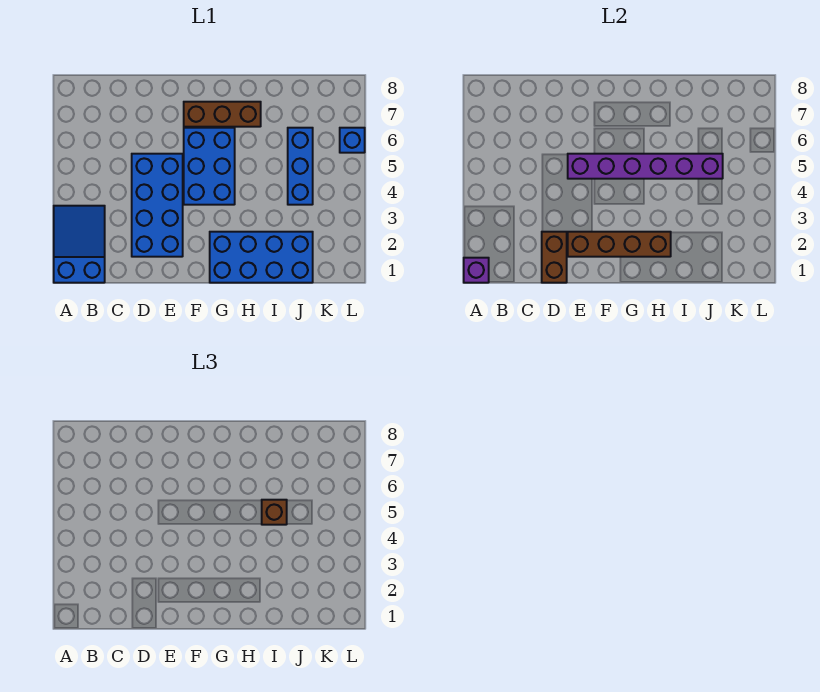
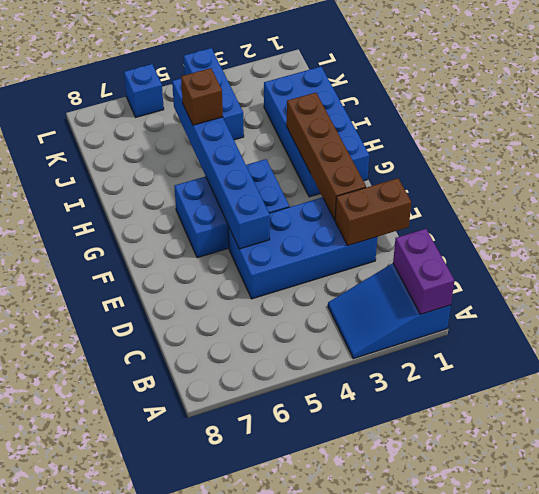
purple brick A1 level 2 -> purple brick A1:B1 level 2
purple brick E5:J5 level 2 -> blue brick E5:J5 level 2
brown brick F7:H7 level 1 -> none
blue brick J4:J6 level 1 -> blue brick J4:L4 level 1

